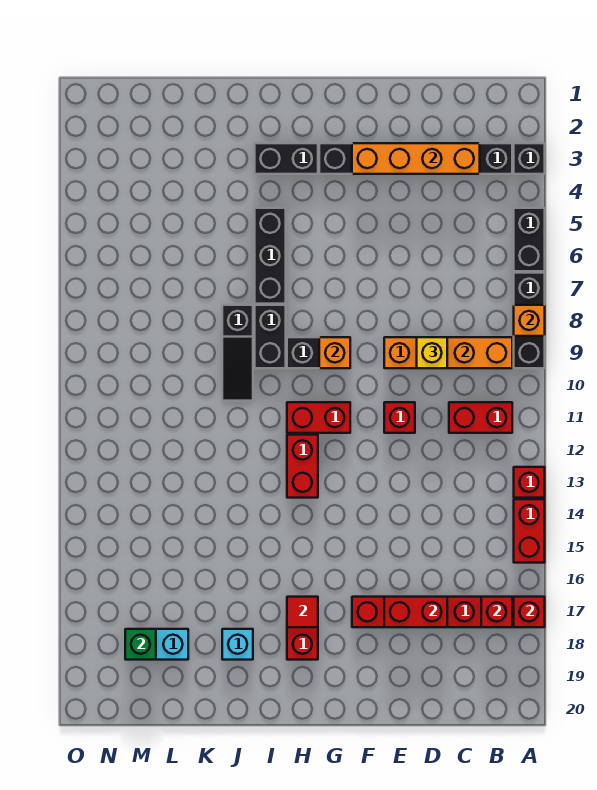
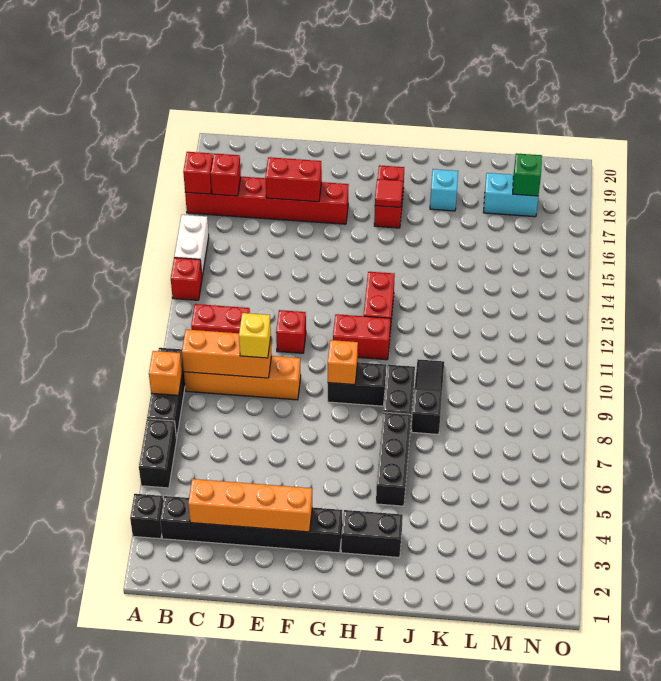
red brick A14:A15 level 1 -> white brick A14:A15 level 1

